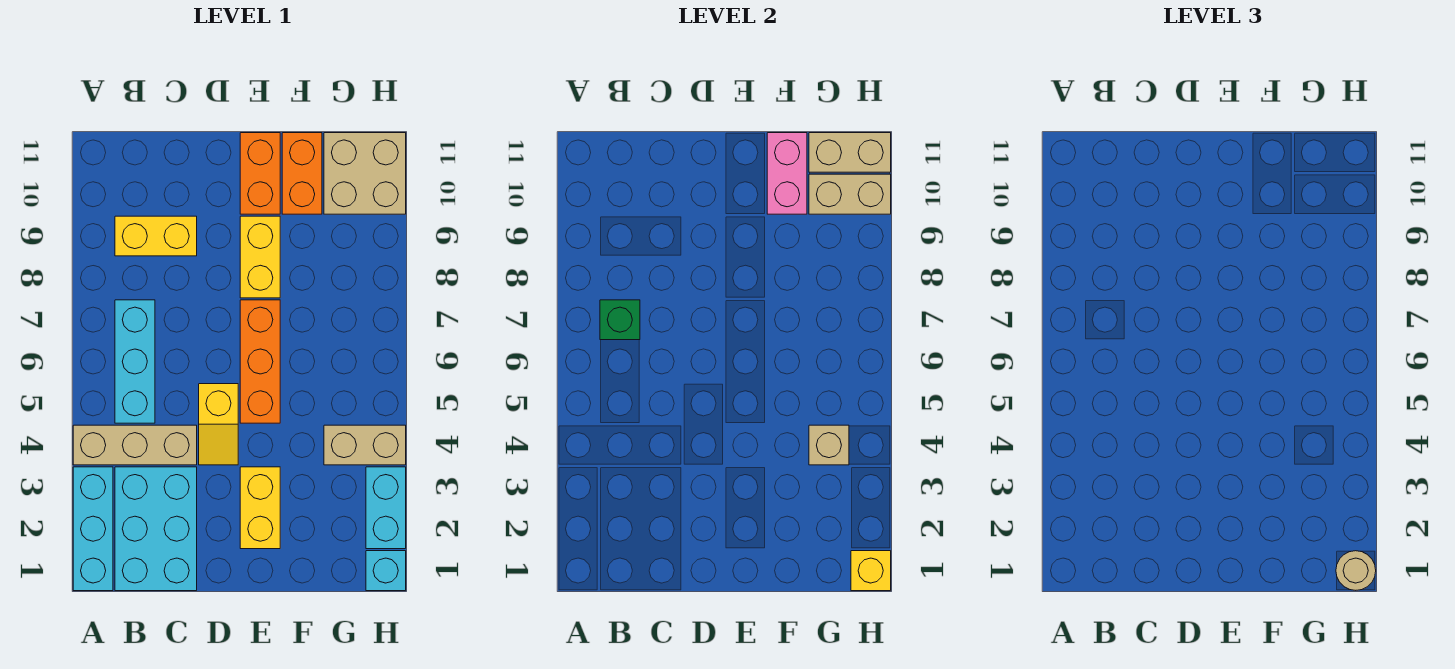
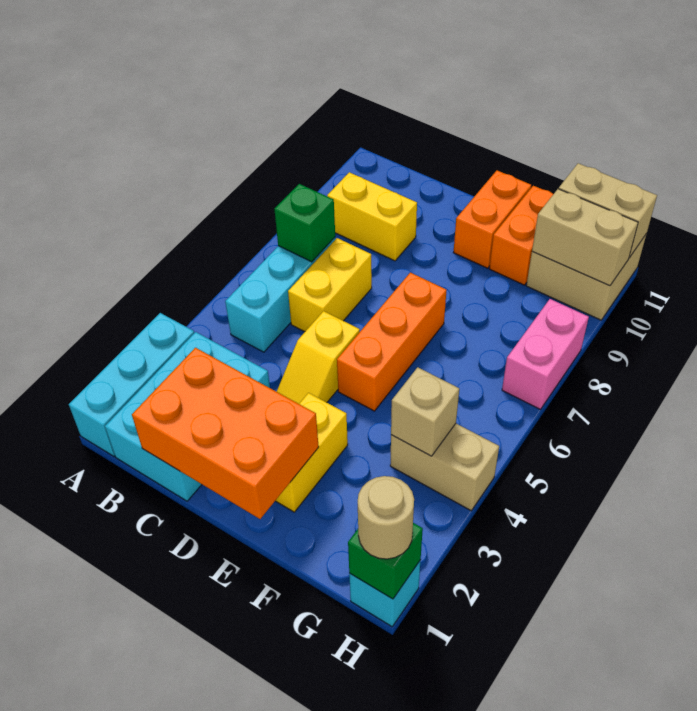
tan brick A4:C4 level 1 -> none
none -> orange brick C1:E2 level 2
yellow brick E8:E9 level 1 -> yellow brick C6:C7 level 1
pink brick F10:F11 level 2 -> pink brick H7:H8 level 1
yellow brick H1 level 2 -> green brick H1 level 2
cyan brick H2:H3 level 1 -> none

